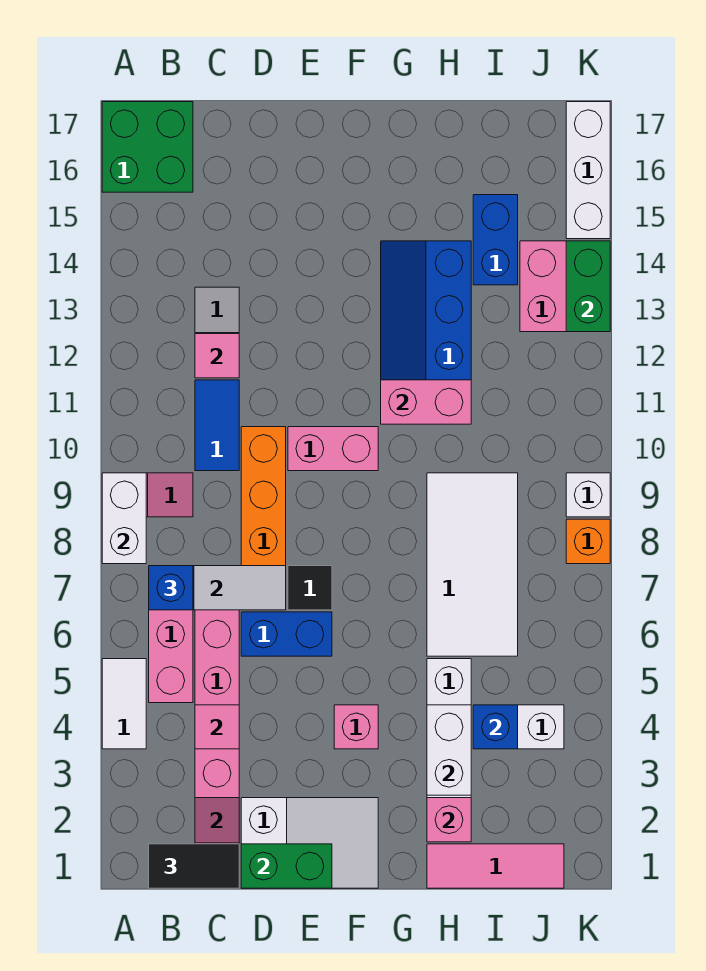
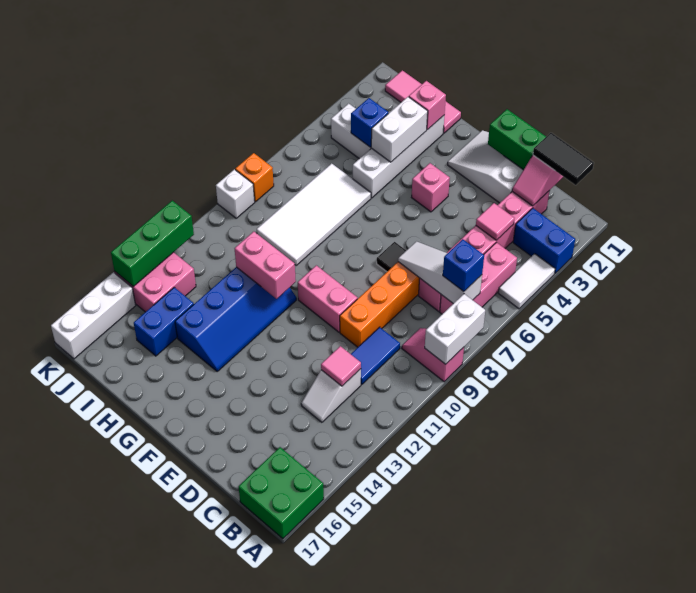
blue brick D6:E6 level 1 -> blue brick A3:B3 level 1
green brick K13:K14 level 2 -> green brick K12:K14 level 2

